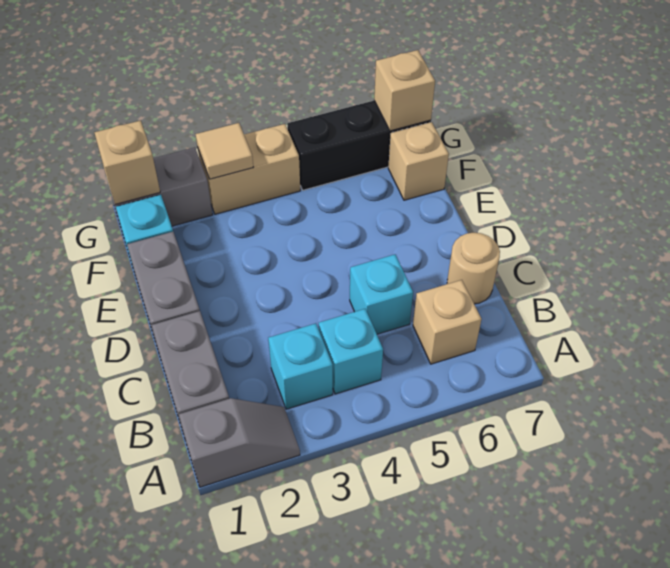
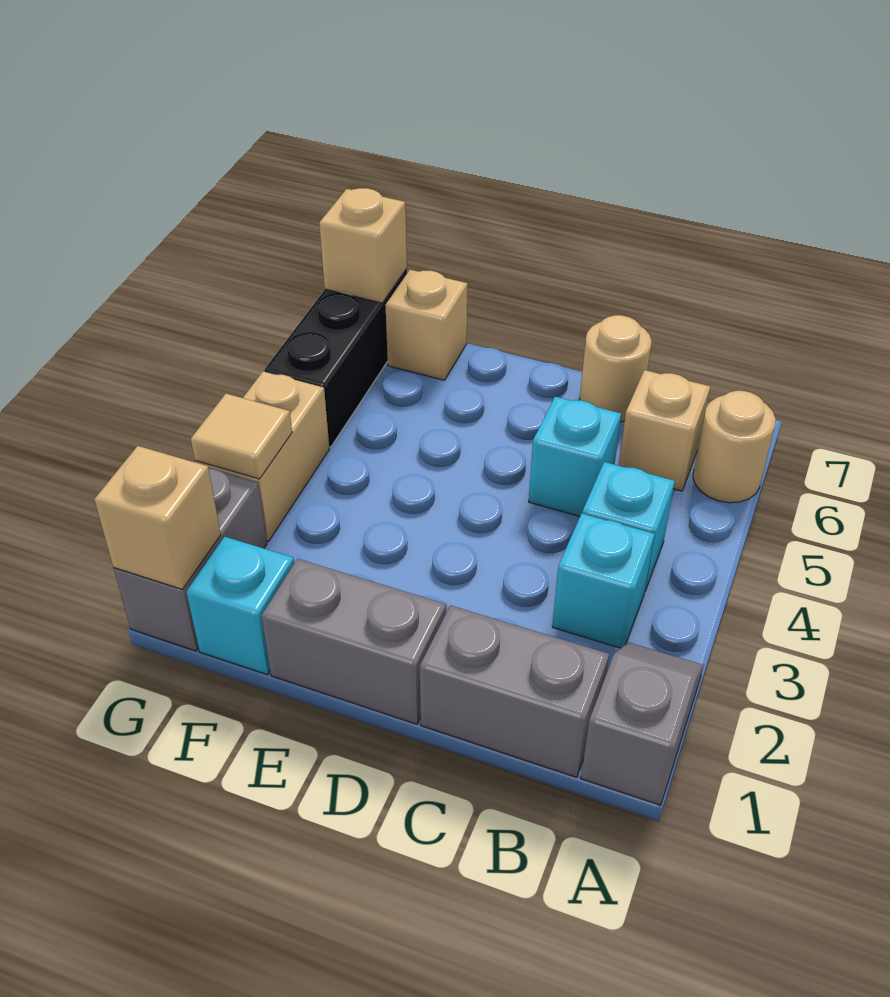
none -> tan round brick A6 level 1

